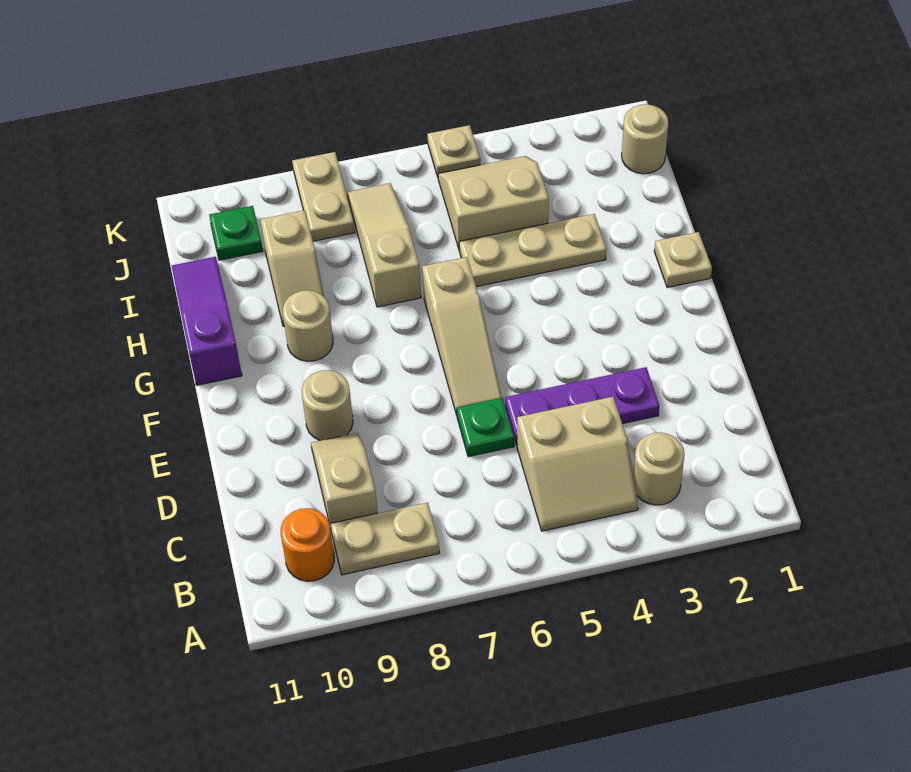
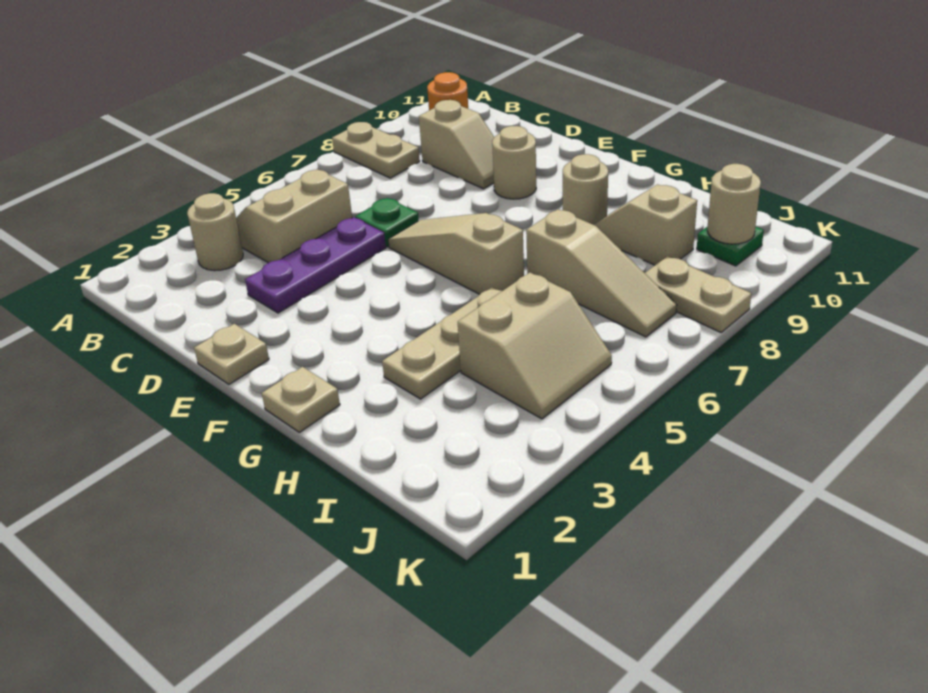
tan plate B8:B9 level 1 -> tan plate A8:B8 level 1
purple slope G11:I11 level 1 top G -> none
tan round brick J1 level 1 -> tan round brick J10 level 2
tan plate K5 level 1 -> tan plate E1 level 1

